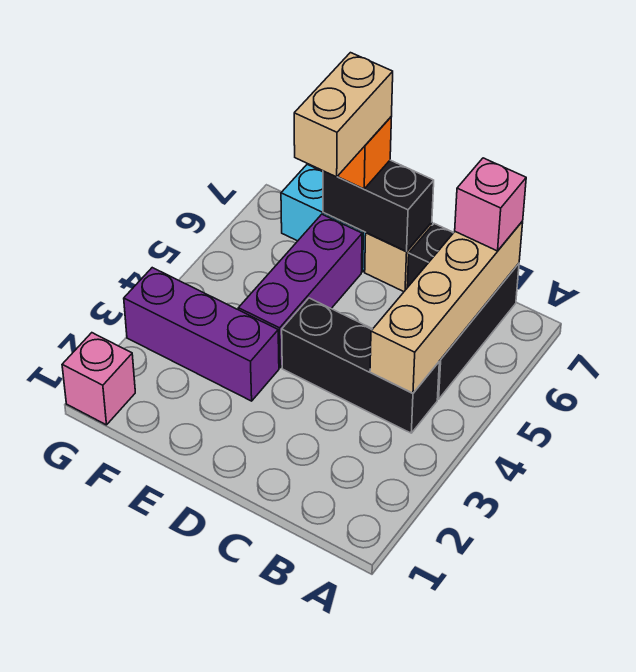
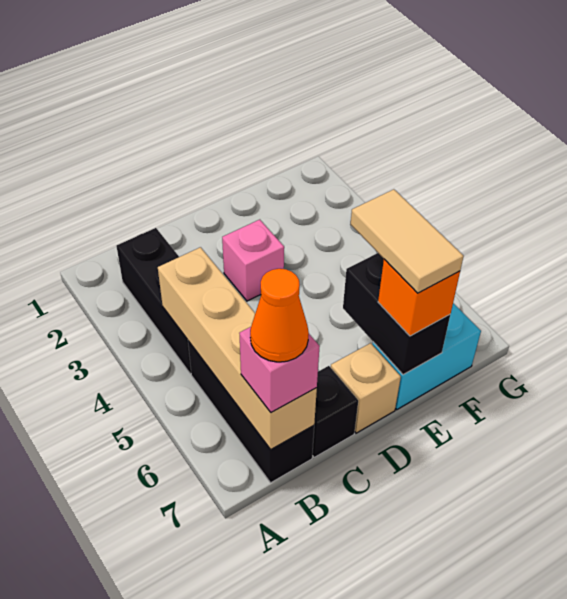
black brick B4:D4 level 1 -> black brick B2:B4 level 1
none -> orange cone B7 level 4
black brick D7:E7 level 2 -> black brick E6:E7 level 2
purple brick E3:G3 level 1 -> none
purple brick E4:E6 level 1 -> none
tan brick E6:E7 level 4 -> tan tile E6:E7 level 4
pink brick G1 level 1 -> pink brick D3 level 1

